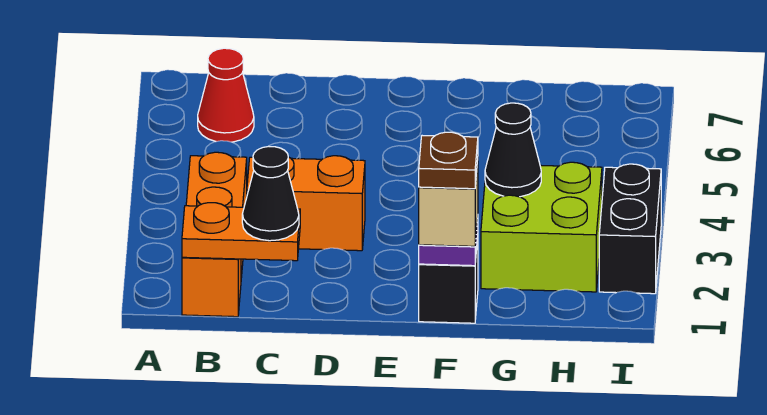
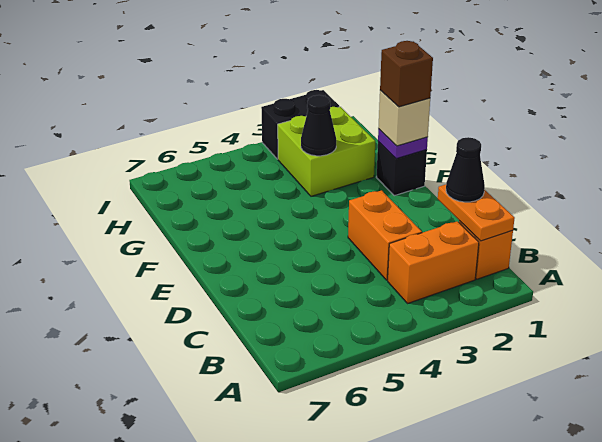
red cone B6 level 1 -> none
brown plate F1 level 4 -> brown brick F1 level 4

